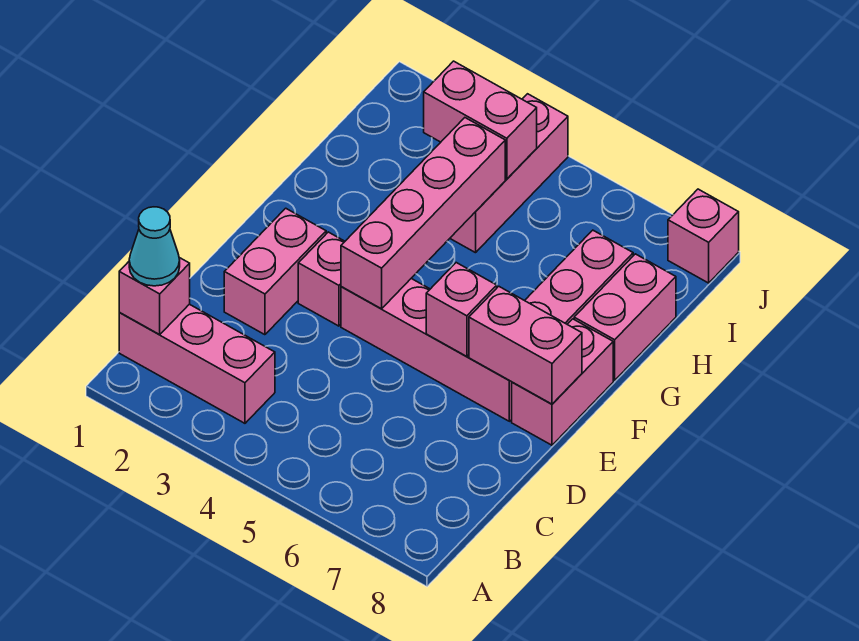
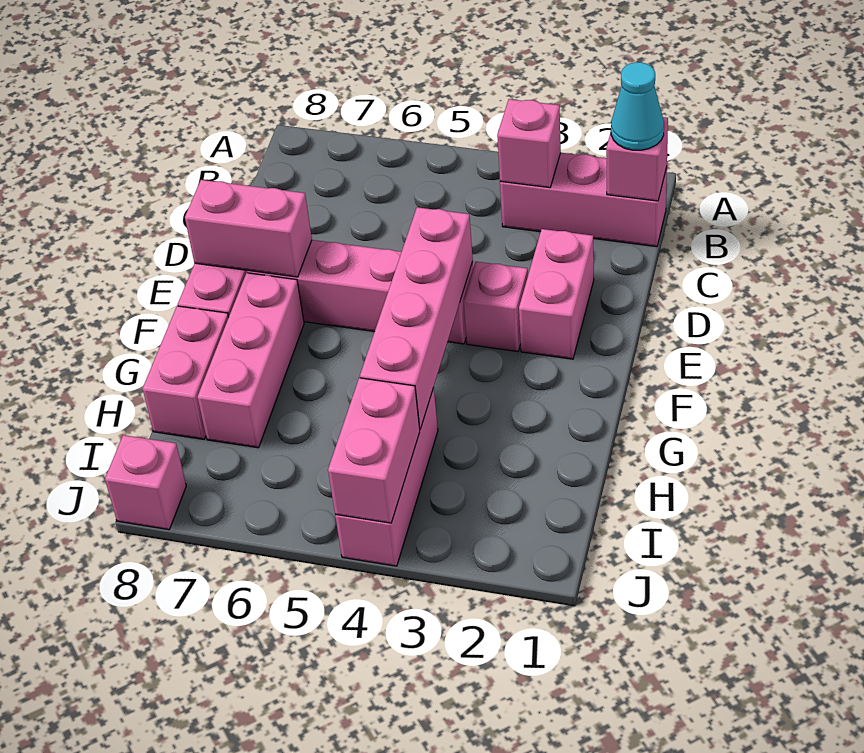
pink brick E6 level 2 -> pink brick B3 level 2
pink brick I3:I4 level 2 -> pink brick I4:J4 level 2

